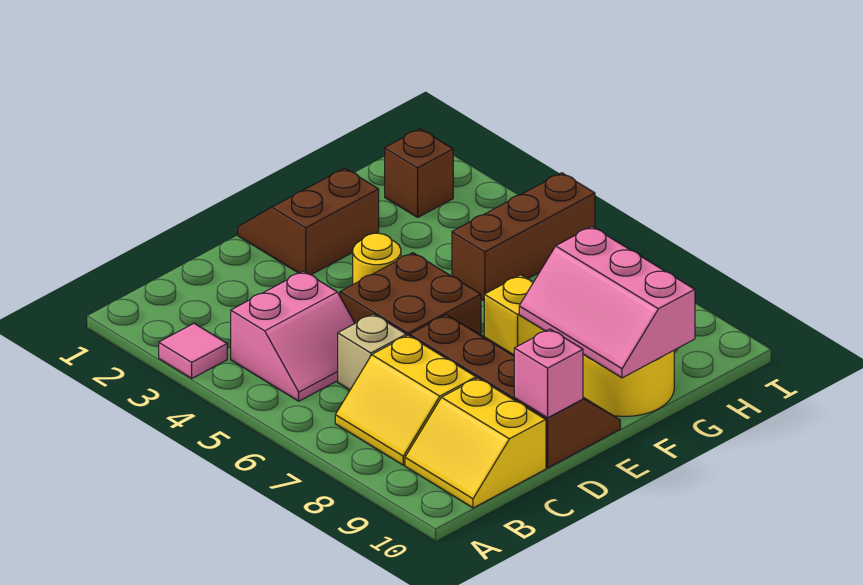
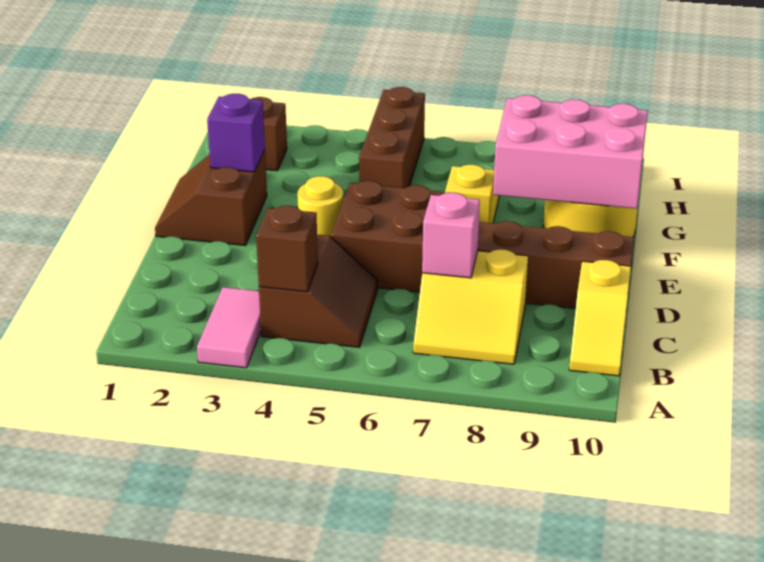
pink tile A3 level 1 -> pink tile A3:B3 level 1
pink slope B4:C5 level 1 top 4 -> brown slope B4:C5 level 1 top 4
none -> brown brick B4 level 2
yellow slope B9:C10 level 1 top C -> yellow slope B10:C10 level 1 top C
tan brick C6 level 1 -> none
pink brick D10 level 2 -> pink brick C7 level 2
none -> purple brick F2 level 2
pink slope F8:G10 level 2 top G -> pink brick F8:G10 level 2

